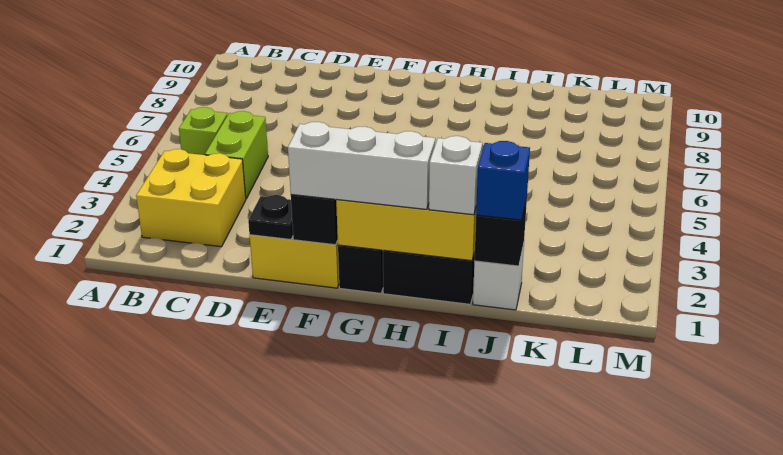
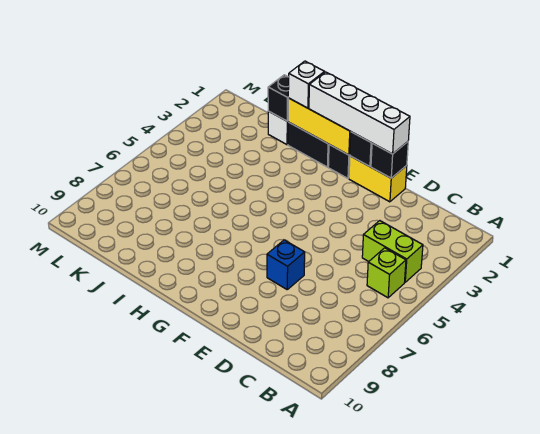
yellow brick B2:C3 level 1 -> none
lime brick C4:C5 level 1 -> lime brick B4:C4 level 1
black plate E1 level 2 -> black brick E1 level 2
white brick F1:H1 level 3 -> white brick E1:H1 level 3
blue brick J1 level 3 -> blue brick E7 level 1

